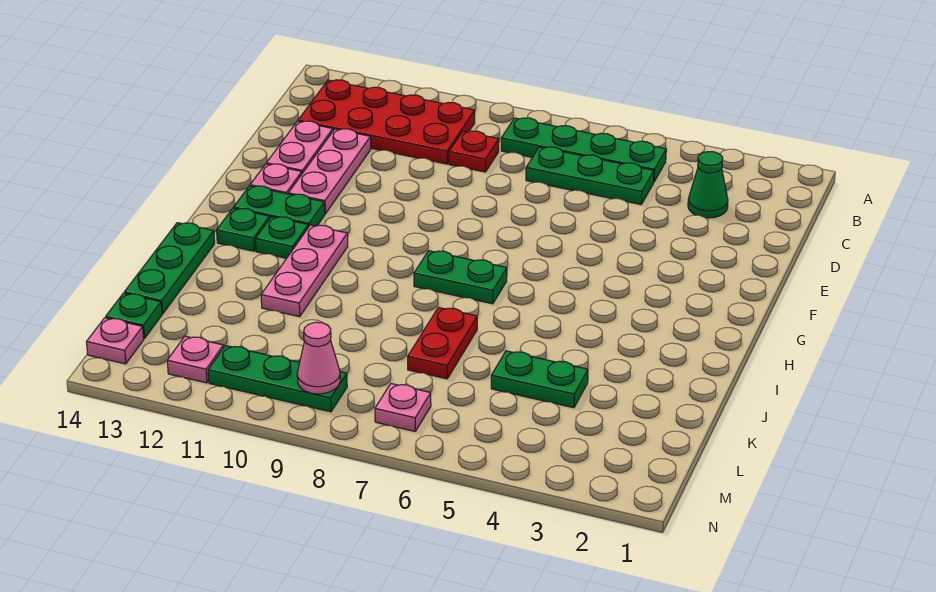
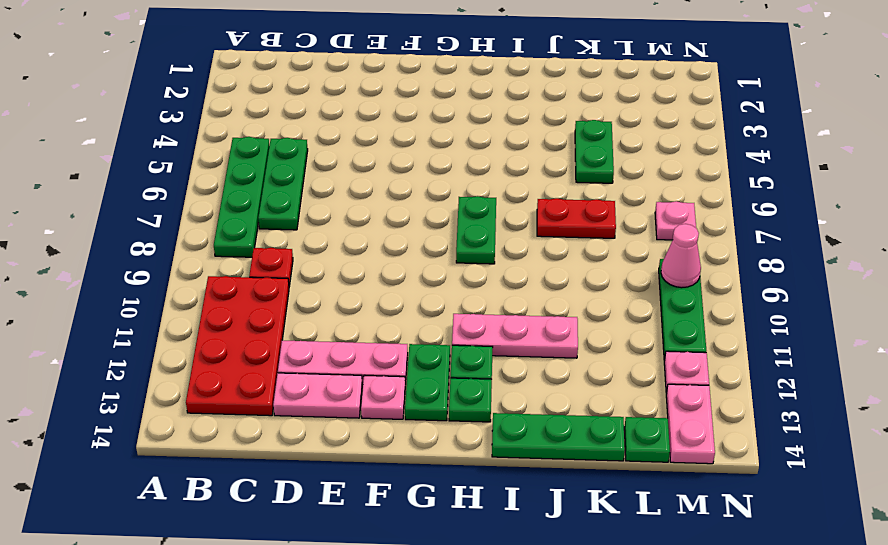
green cone C3 level 1 -> none
pink plate M14 level 1 -> pink plate M13:M14 level 1

